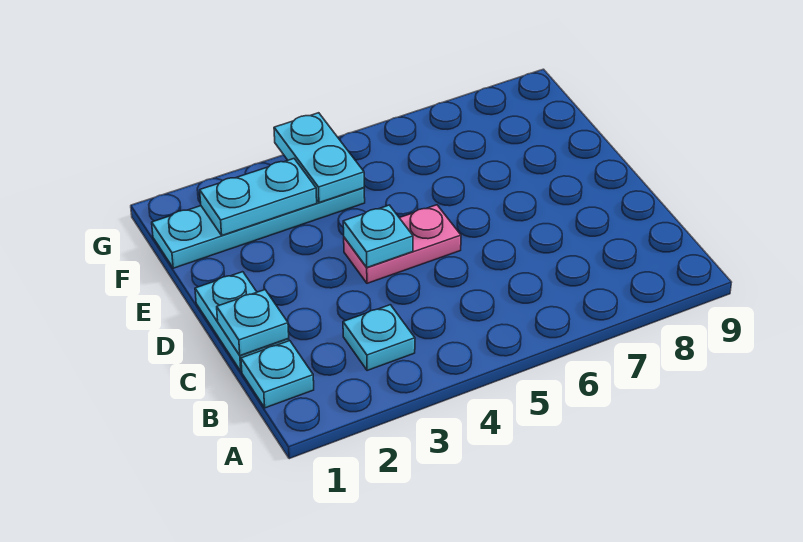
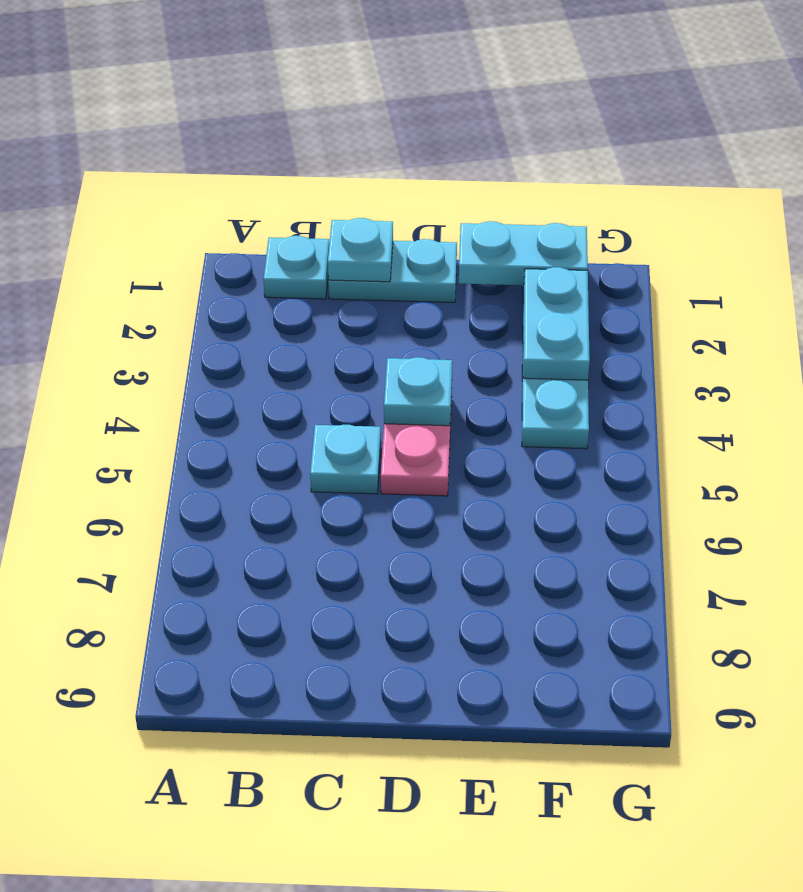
cyan plate B3 level 1 -> cyan plate C5 level 1
cyan plate F4:G4 level 2 -> cyan plate E1:F1 level 2

